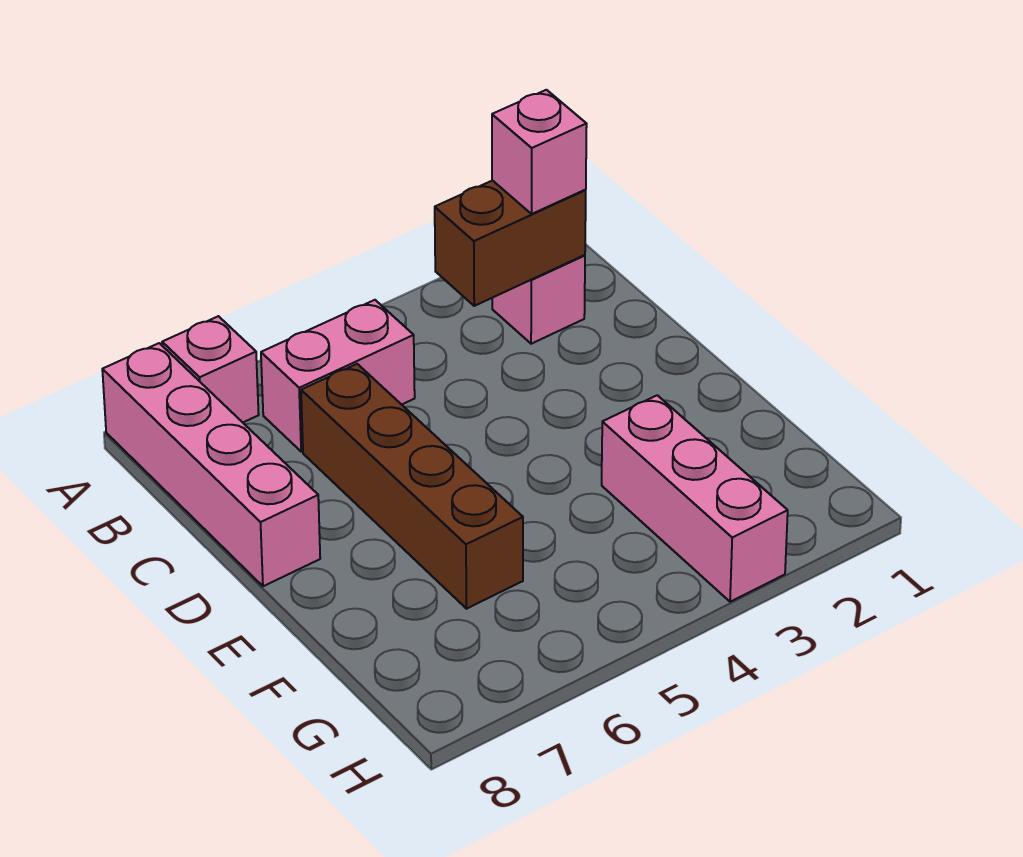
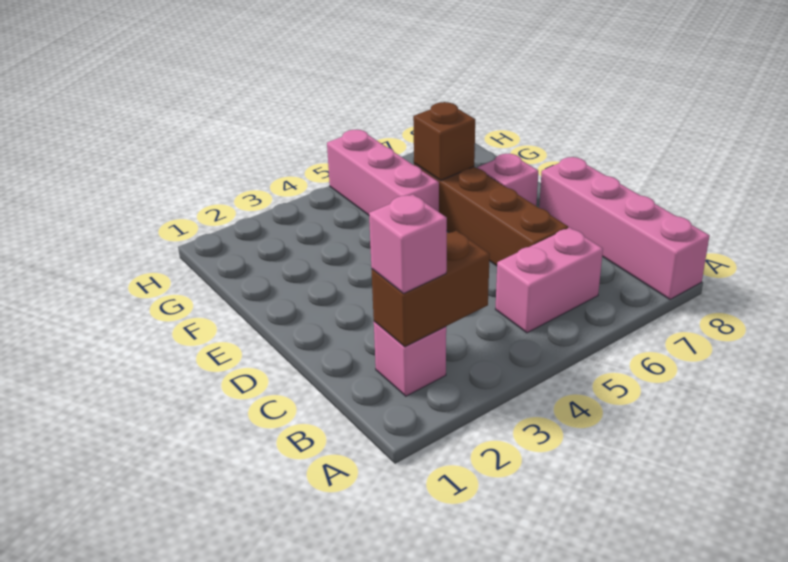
pink brick A7 level 1 -> pink brick E7 level 1
pink brick F3:H3 level 1 -> pink brick F5:H5 level 1
none -> brown brick F6 level 2

